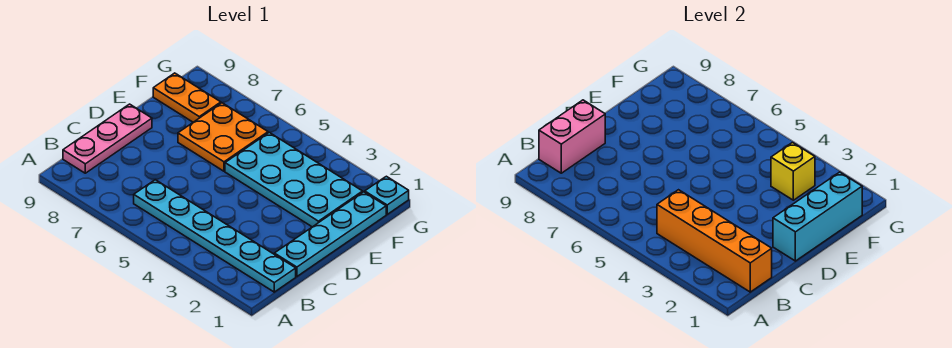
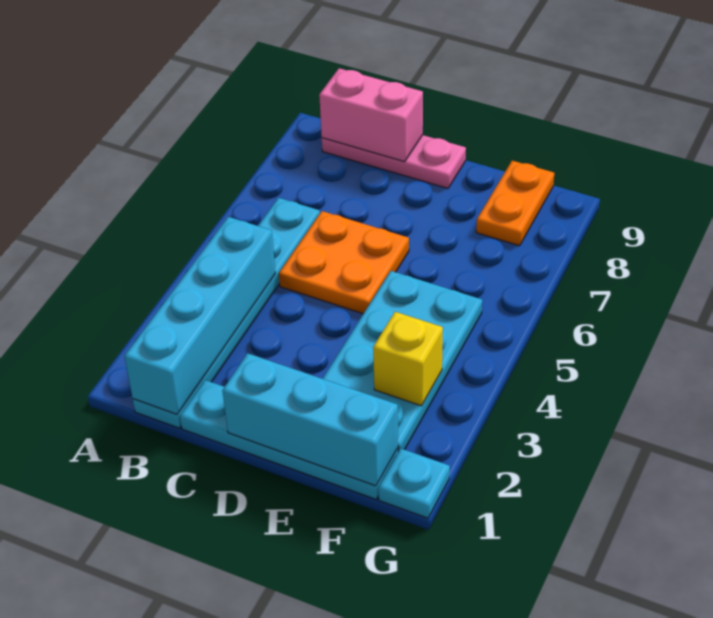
orange brick B1:B4 level 2 -> cyan brick B1:B4 level 2
orange plate E6:F7 level 1 -> orange plate C5:D6 level 1

